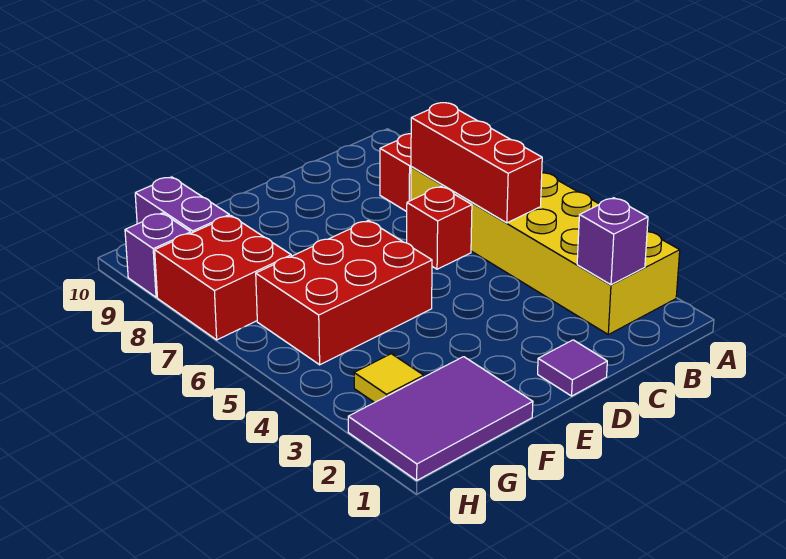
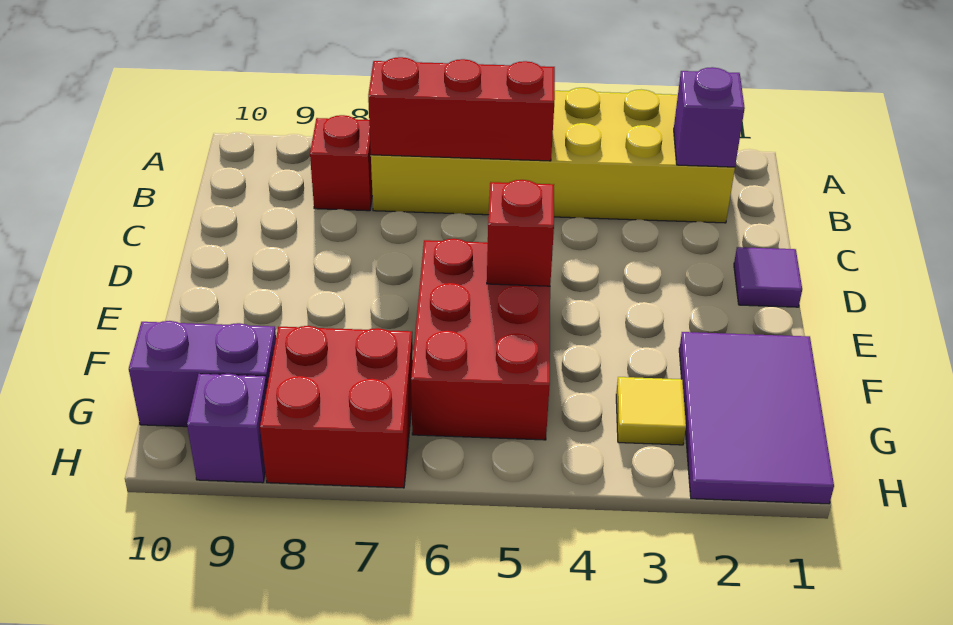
red brick C6 level 1 -> red brick E5 level 2

